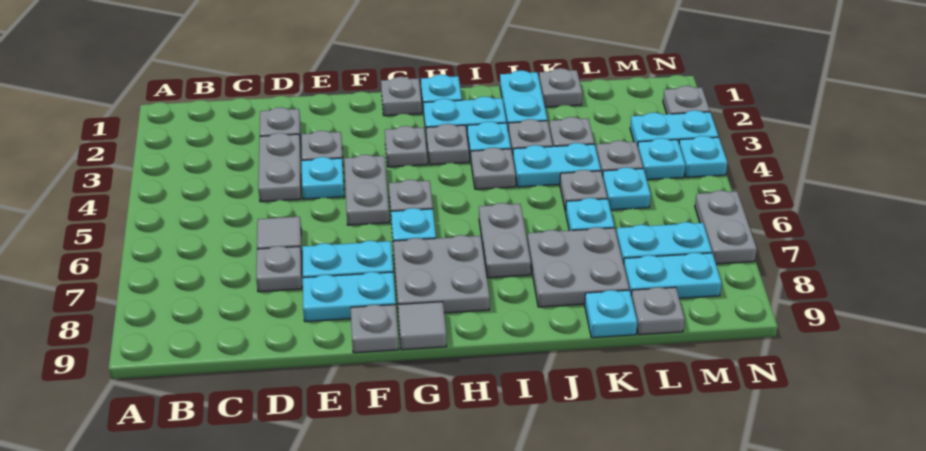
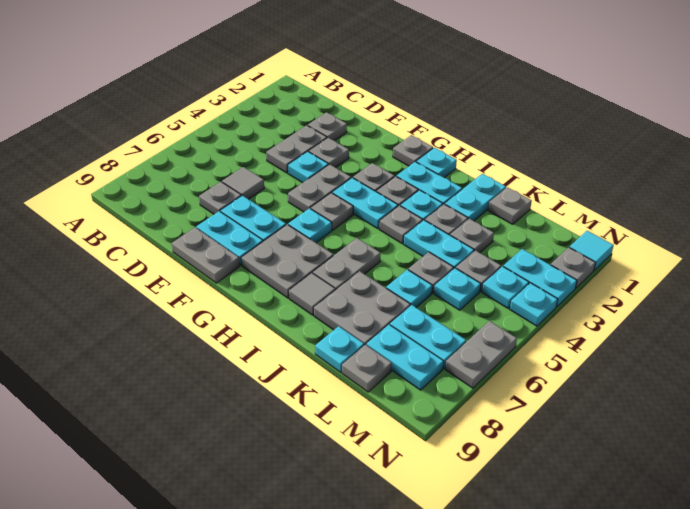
grey plate F9 level 1 -> grey plate E9:F9 level 1
none -> cyan plate G4:H4 level 1
grey tile G9 level 1 -> grey tile I8 level 1
none -> cyan tile N1 level 1

